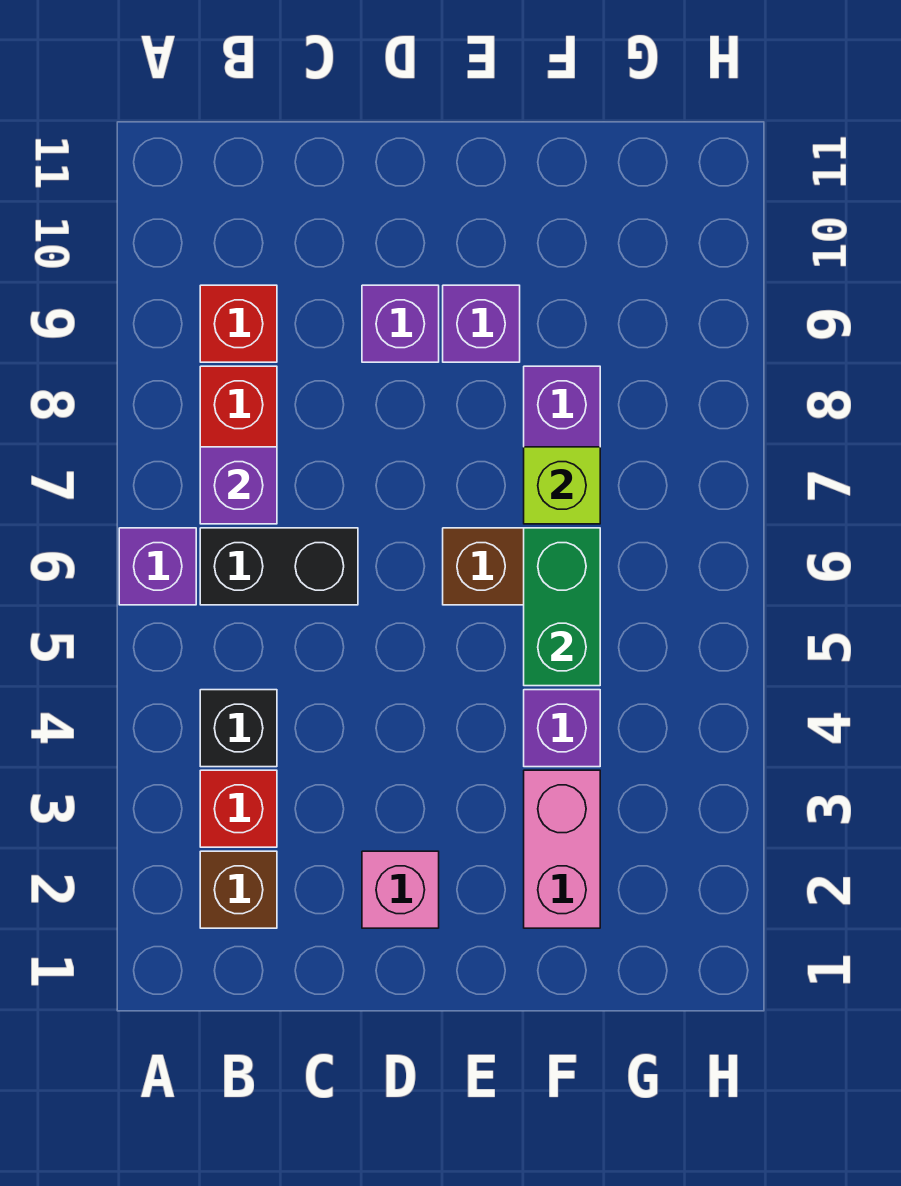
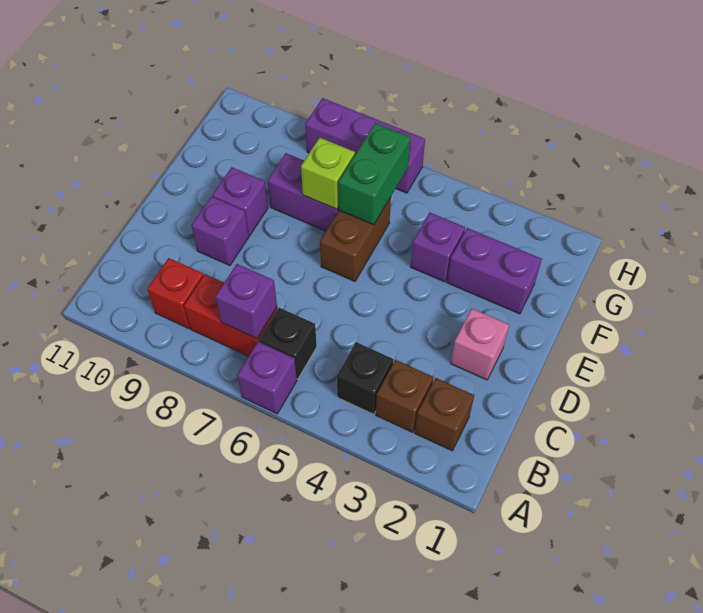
red brick B3 level 1 -> brown brick B3 level 1
black brick B6:C6 level 1 -> black brick B6 level 1
pink brick F2:F3 level 1 -> purple brick F2:F3 level 1
green brick F5:F6 level 2 -> green brick F6:G6 level 2
none -> purple brick H6:H8 level 1

